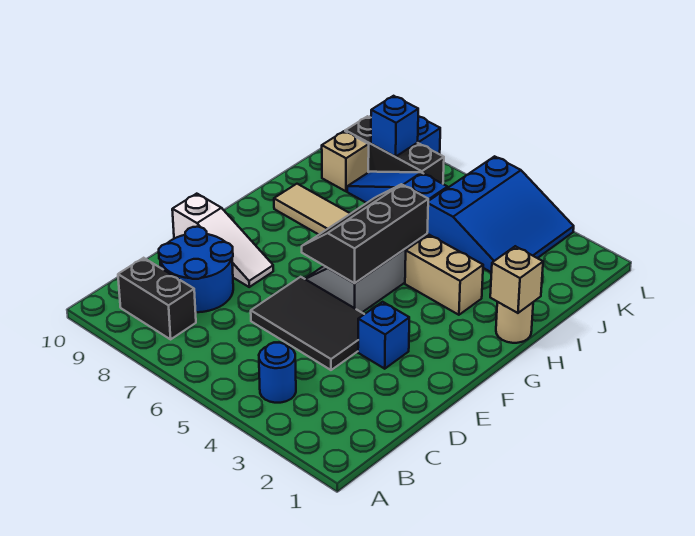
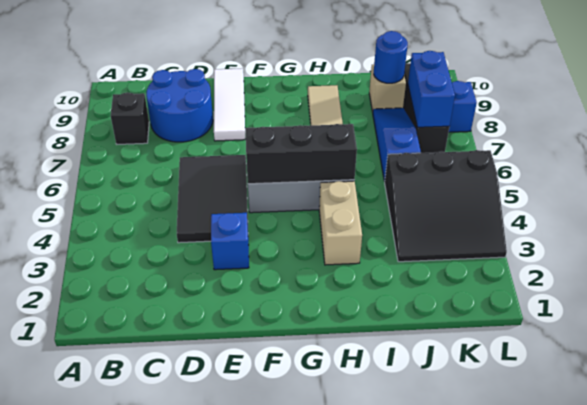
blue round brick B4 level 1 -> blue round brick J9 level 2
black brick B8:B9 level 1 -> black brick B8 level 1
white slope E8:E10 level 1 top 10 -> white tile E8:E10 level 1
tan round brick H1 level 1 -> none
tan brick H1 level 2 -> none
blue slope J3:L5 level 1 top 5 -> black slope J3:L5 level 1 top 5
blue brick K8 level 2 -> blue brick K7:K8 level 2

